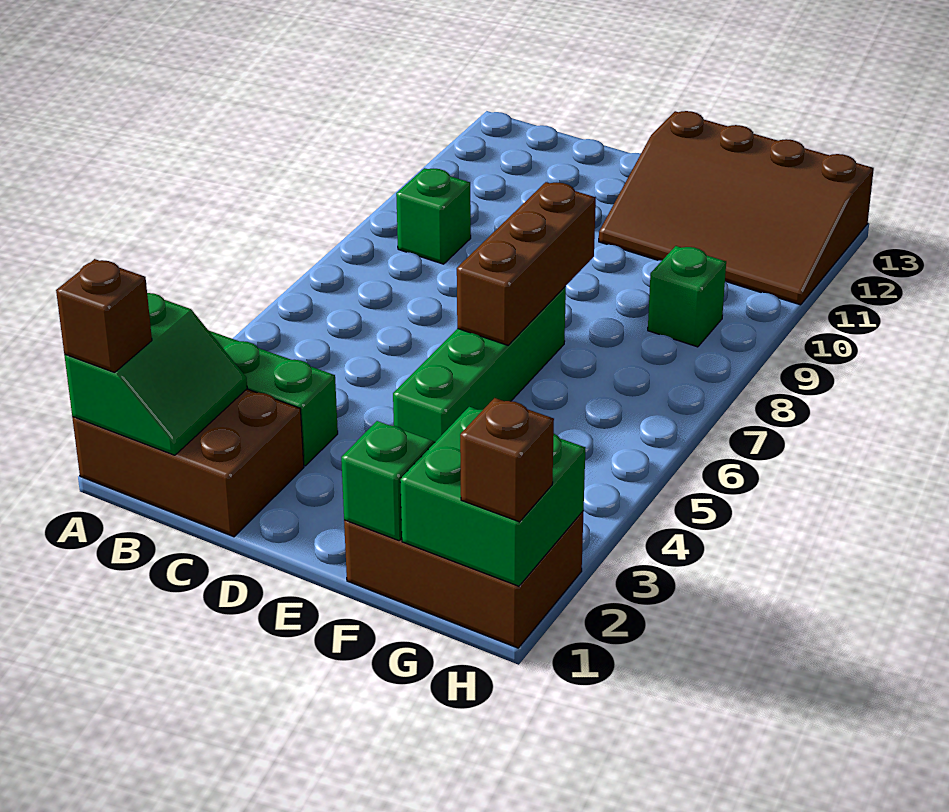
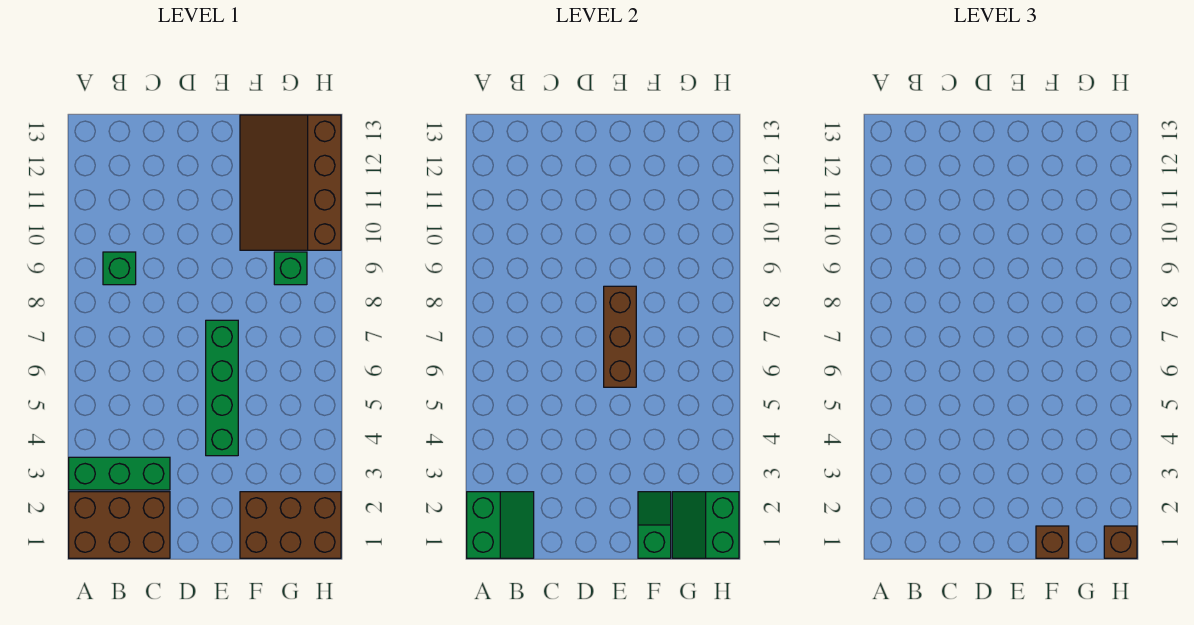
brown brick A1 level 3 -> brown brick F1 level 3
brown slope E11:H13 level 1 top 13 -> brown slope F10:H13 level 1 top H
green brick G1:H2 level 2 -> green slope G1:H2 level 2 top H

